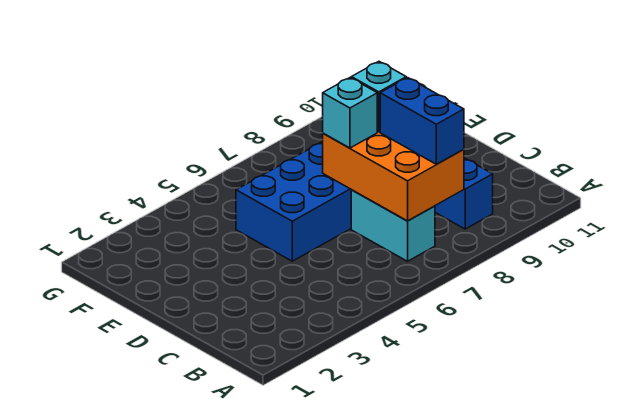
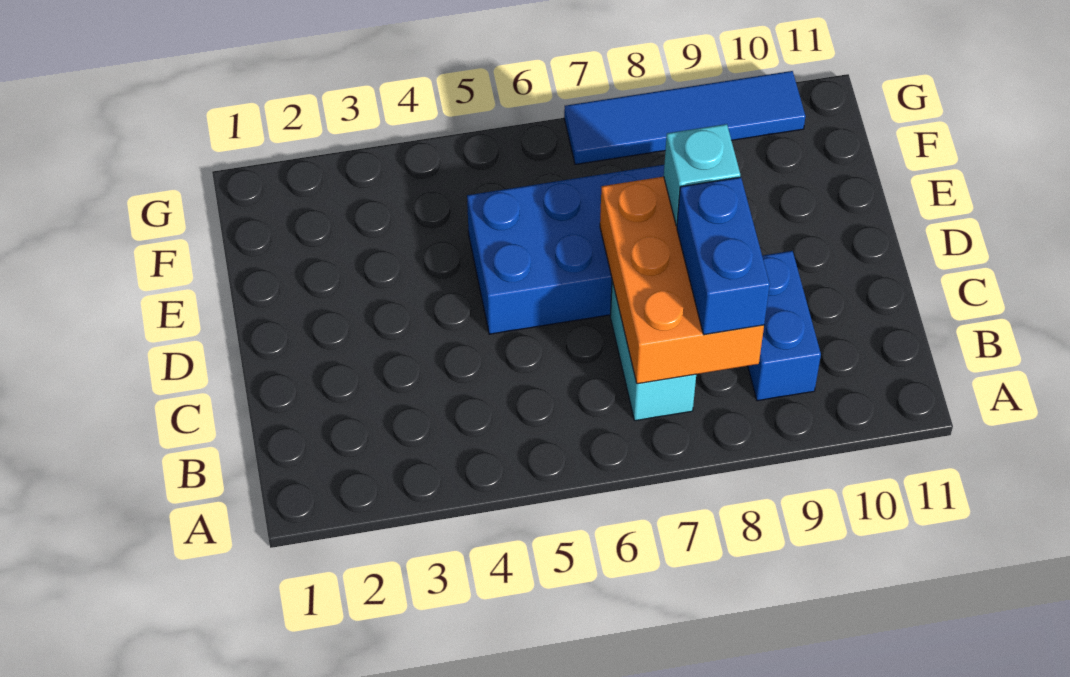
cyan brick D7 level 3 -> none
none -> blue tile G7:G10 level 1

